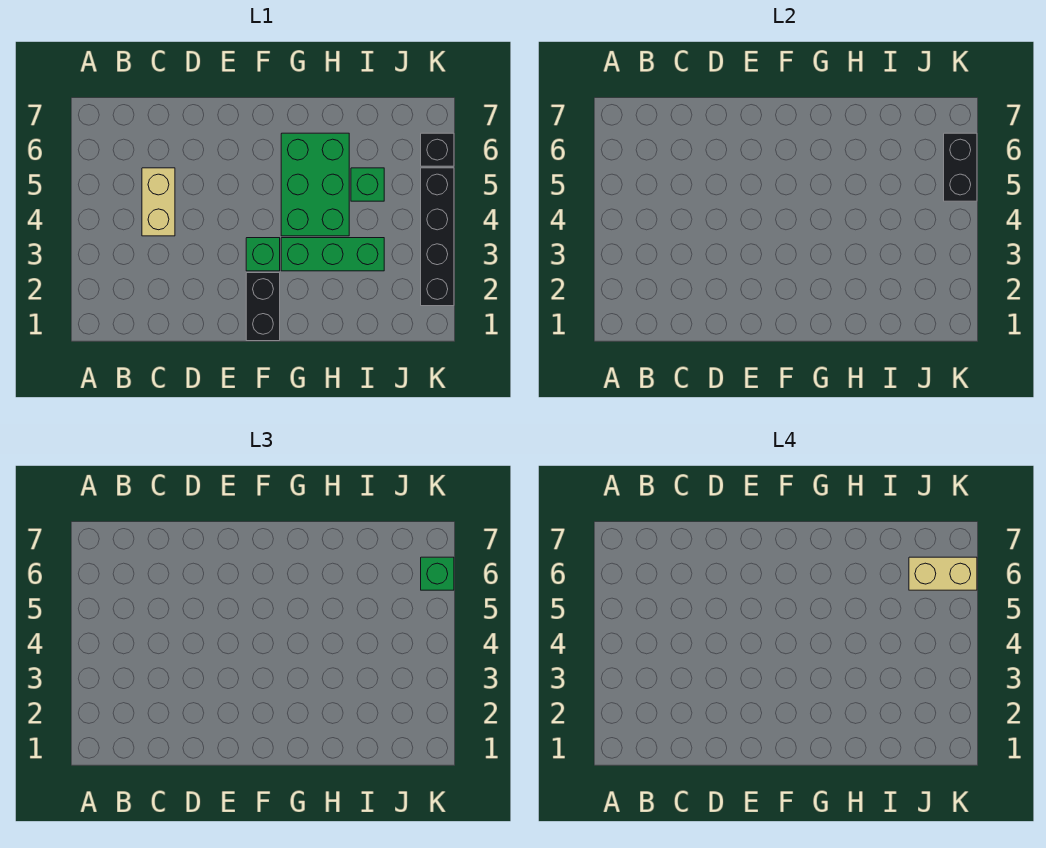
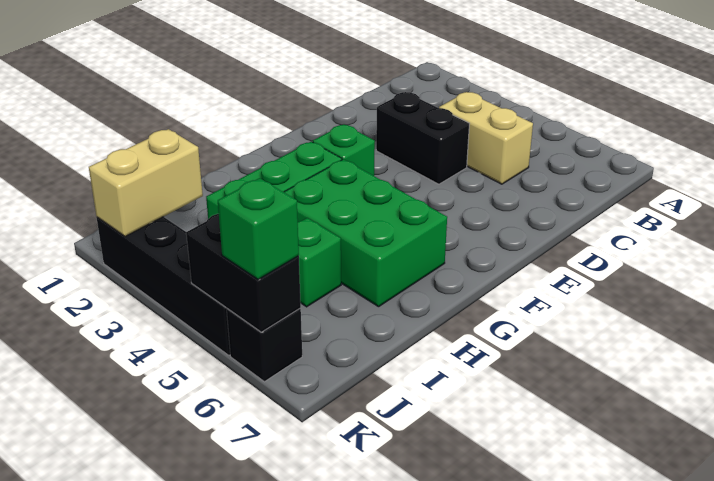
black brick F1:F2 level 1 -> black brick D3:D4 level 1
tan brick J6:K6 level 4 -> tan brick J2:K2 level 2

